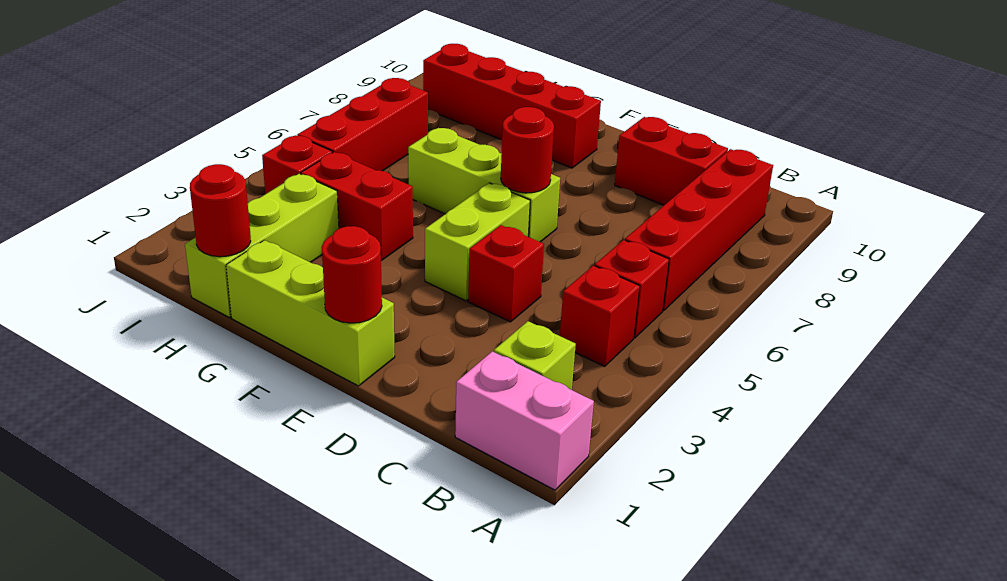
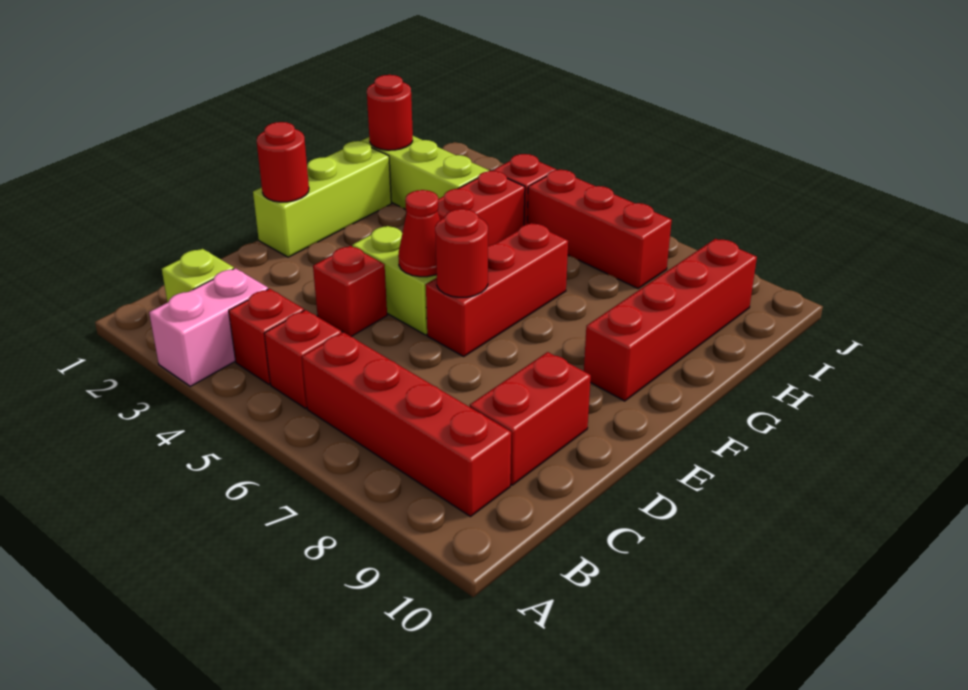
pink brick A1:B1 level 1 -> pink brick A3:B3 level 1
none -> red cone E5 level 2
lime brick E6:G6 level 1 -> red brick E6:G6 level 1

